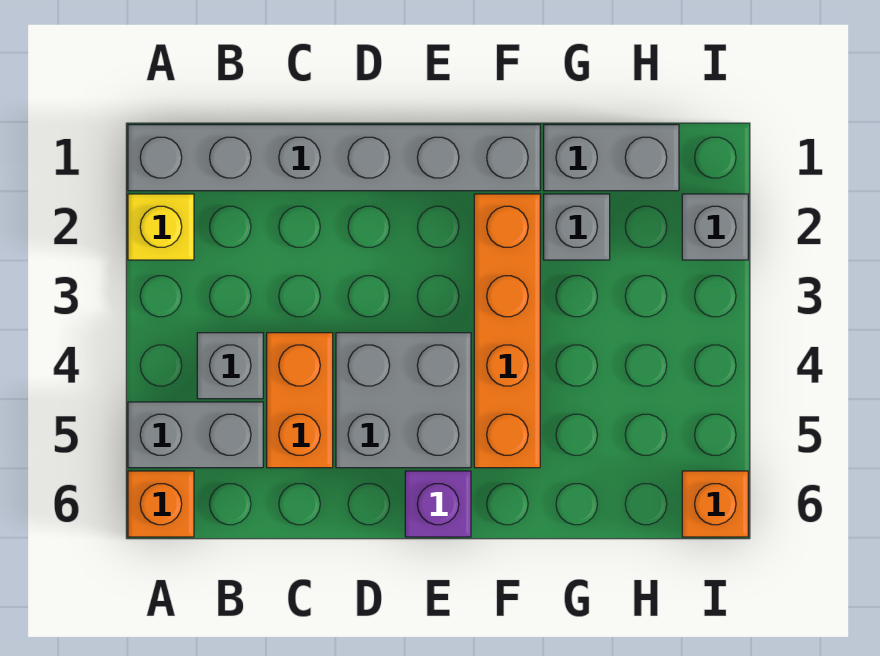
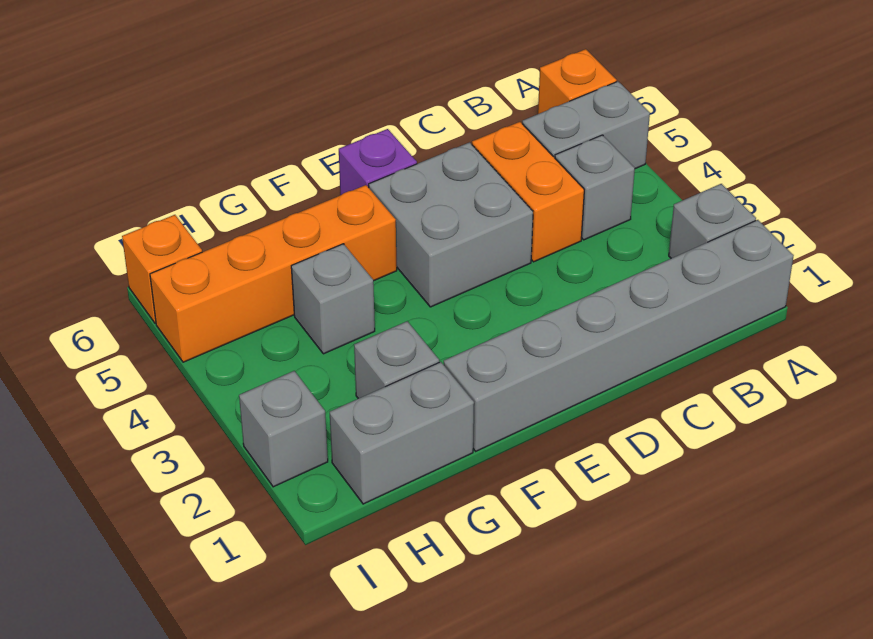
yellow brick A2 level 1 -> grey brick A2 level 1
orange brick F2:F5 level 1 -> orange brick F5:I5 level 1
none -> grey brick G4 level 1

